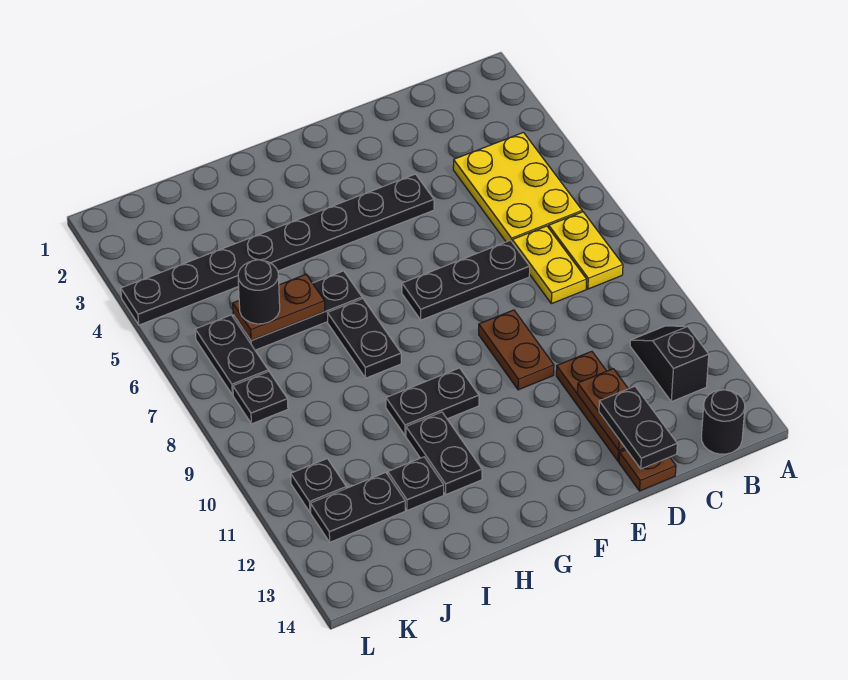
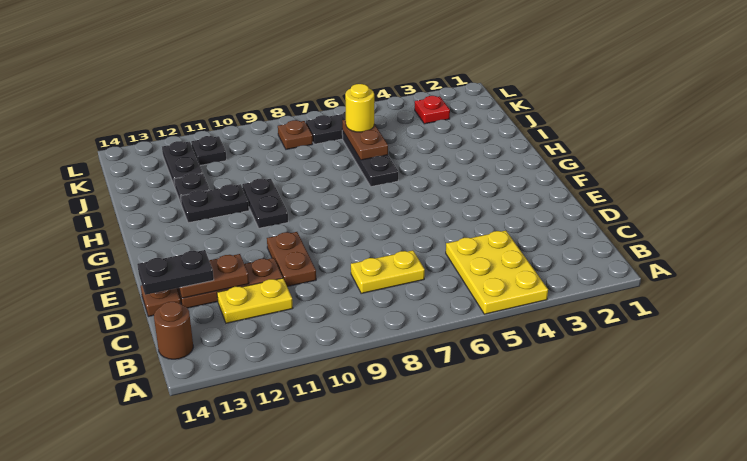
yellow plate B4:C6 level 1 -> yellow plate A4:C5 level 1
yellow plate B7:B8 level 1 -> yellow plate C11:C12 level 1
black slope B11:B12 level 1 top 12 -> none
black round brick B14 level 1 -> brown round brick B14 level 1
black plate D7:F7 level 1 -> none
black plate E4:L4 level 1 -> none
brown plate E9:E10 level 1 -> brown plate D10:E10 level 1
black plate H7:H8 level 1 -> none
black round brick J6 level 3 -> yellow round brick J6 level 3
none -> red plate K3 level 1
black plate K8 level 1 -> brown plate K8 level 1

